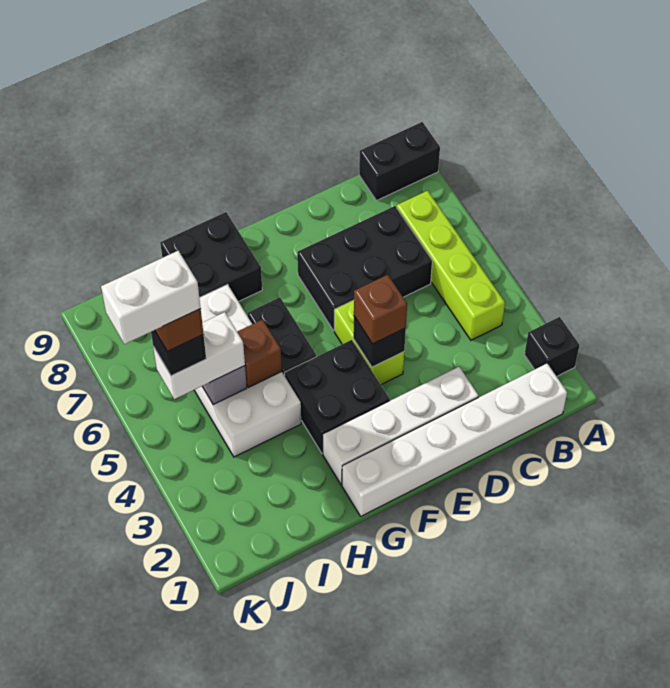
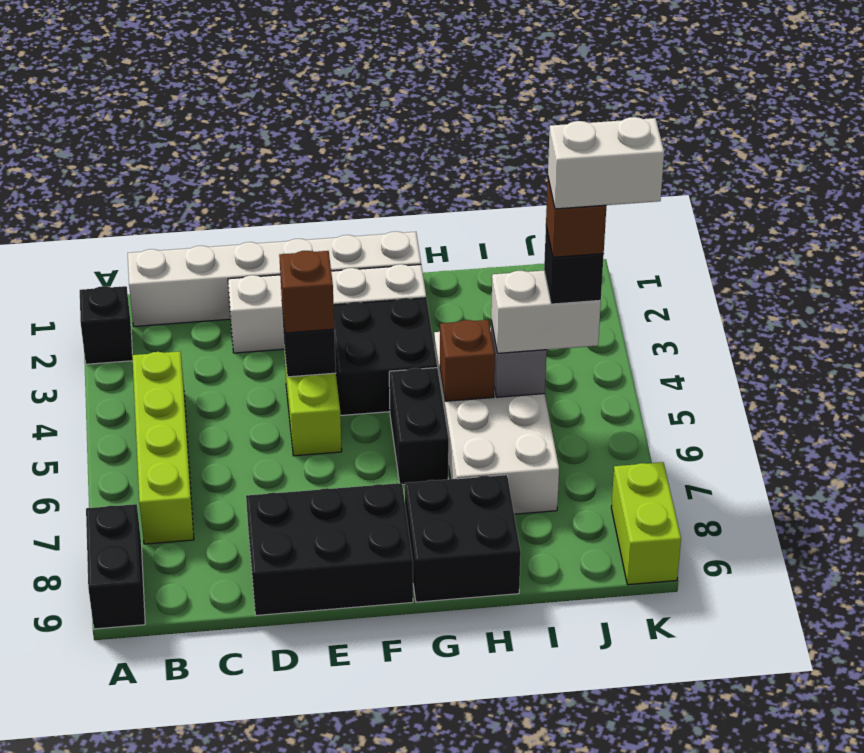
black brick A9:B9 level 1 -> black brick A8:A9 level 1
black brick C6:E7 level 1 -> black brick D8:F9 level 1
none -> lime brick K8:K9 level 1

